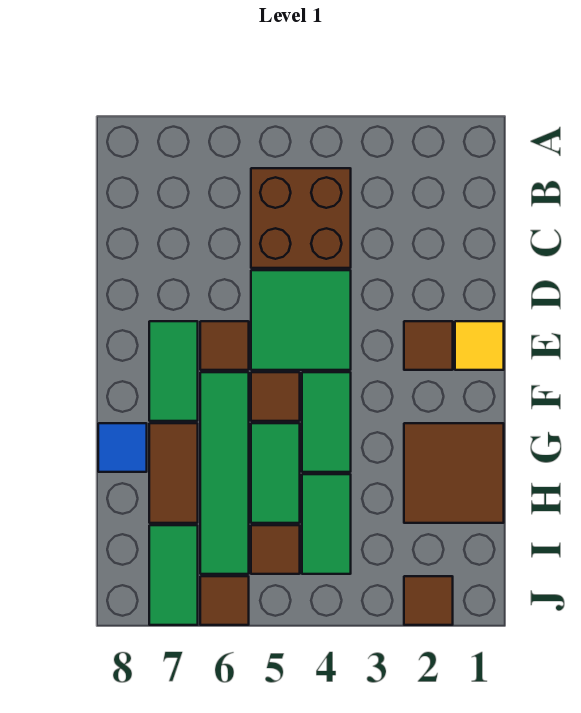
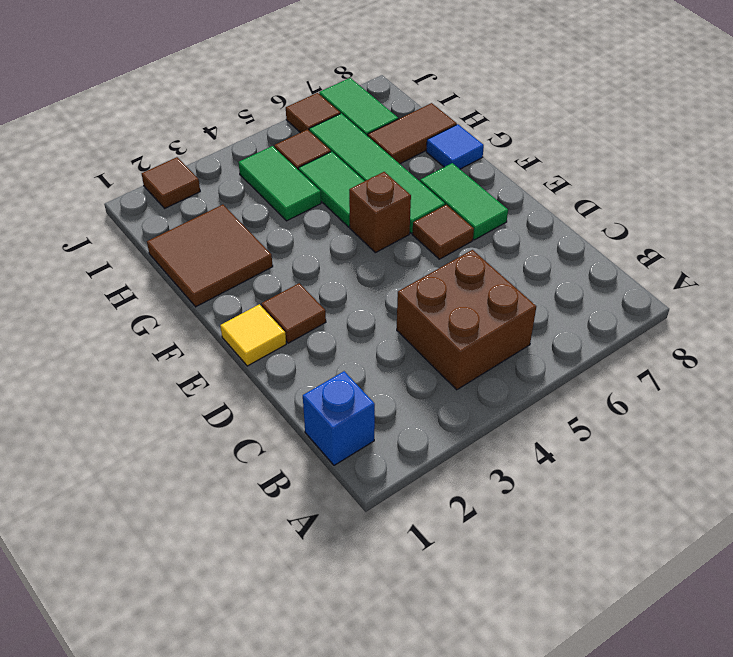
none -> blue brick B1 level 1
green tile D4:E5 level 1 -> none
green tile F4:G4 level 1 -> none
brown tile F5 level 1 -> brown brick F5 level 1
brown tile G7:H7 level 1 -> brown tile H7:H8 level 1

